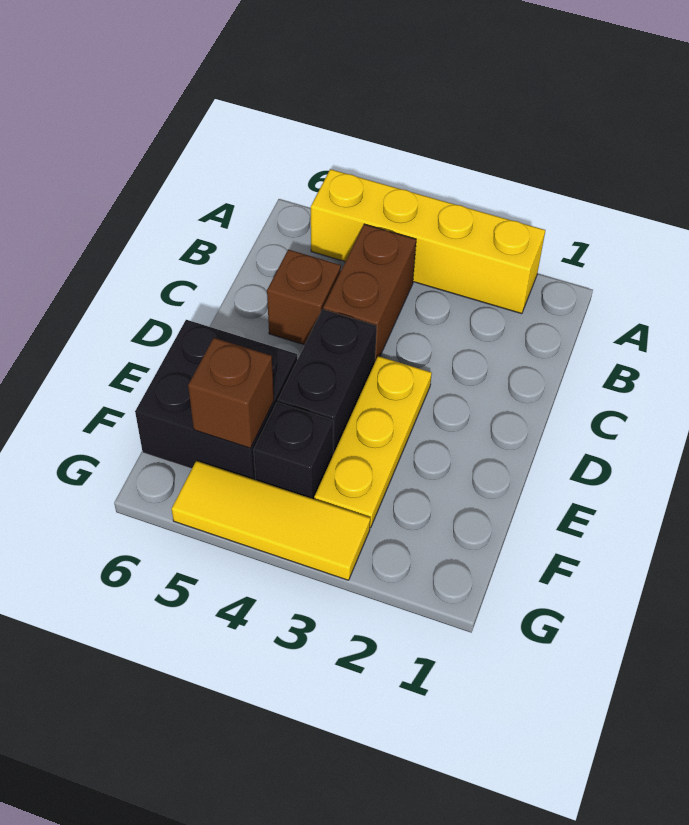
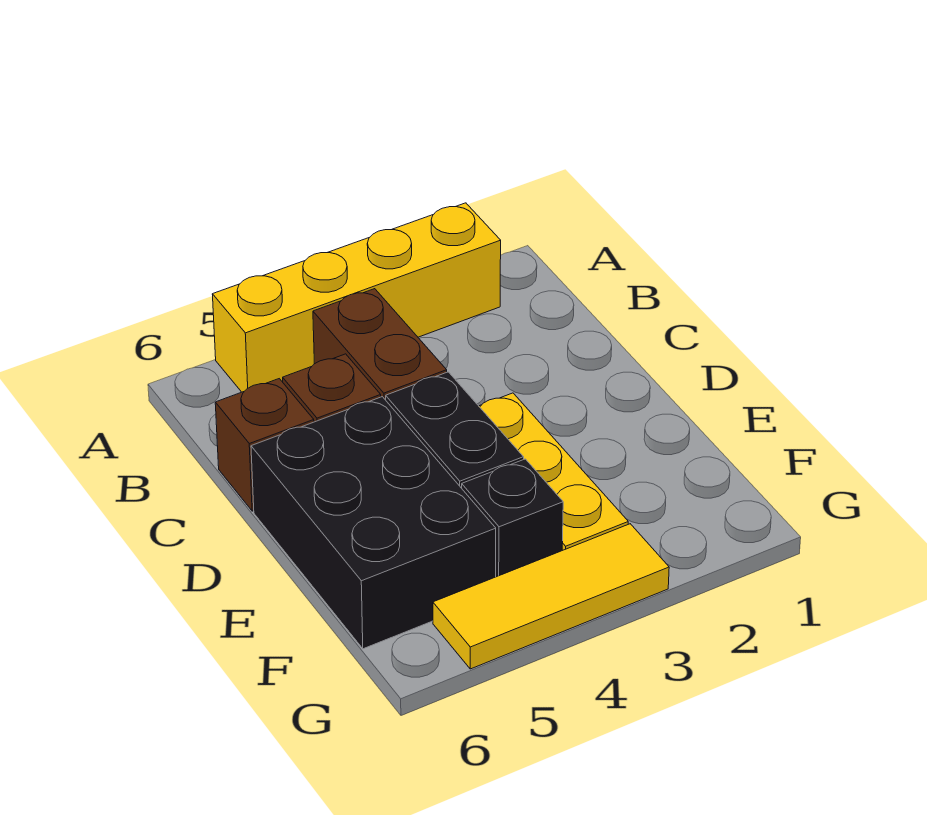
black brick E5:F6 level 1 -> black brick D5:F6 level 1
brown brick F5 level 2 -> brown brick C6 level 1

